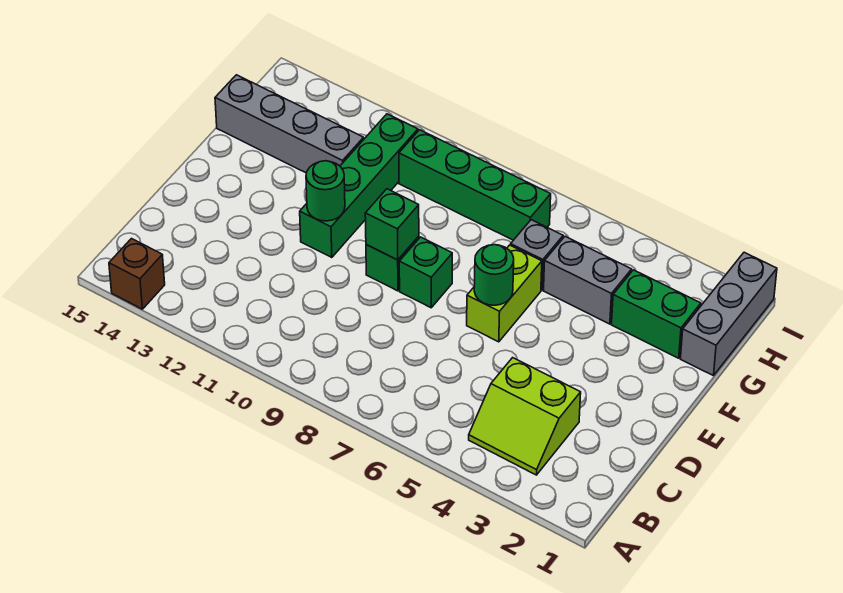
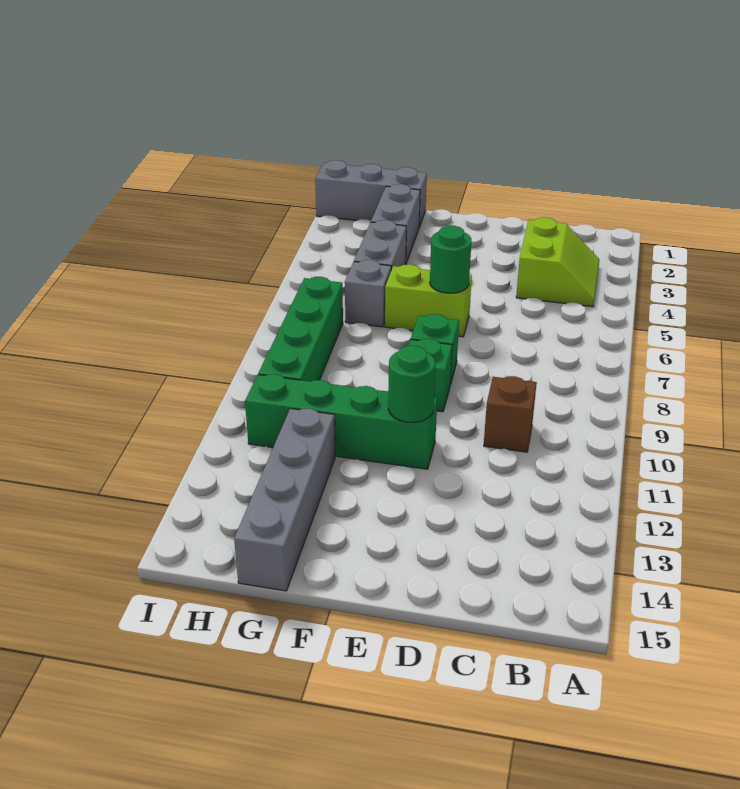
brown brick A14 level 1 -> brown brick C10 level 1
green brick E9 level 2 -> none
green brick G2:G3 level 1 -> grey brick G2:G3 level 1

